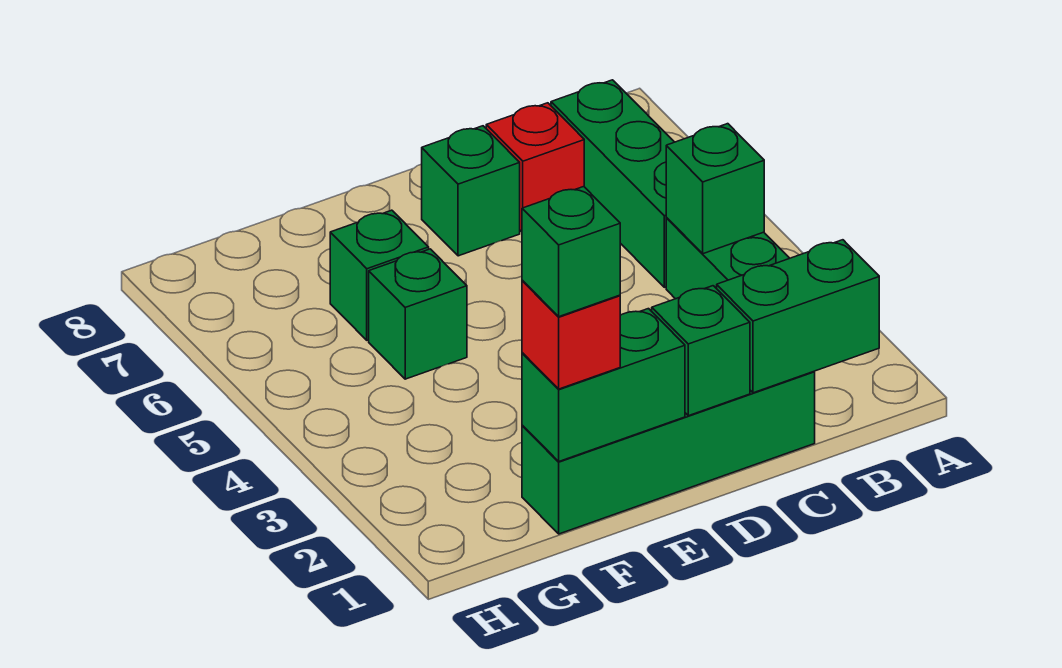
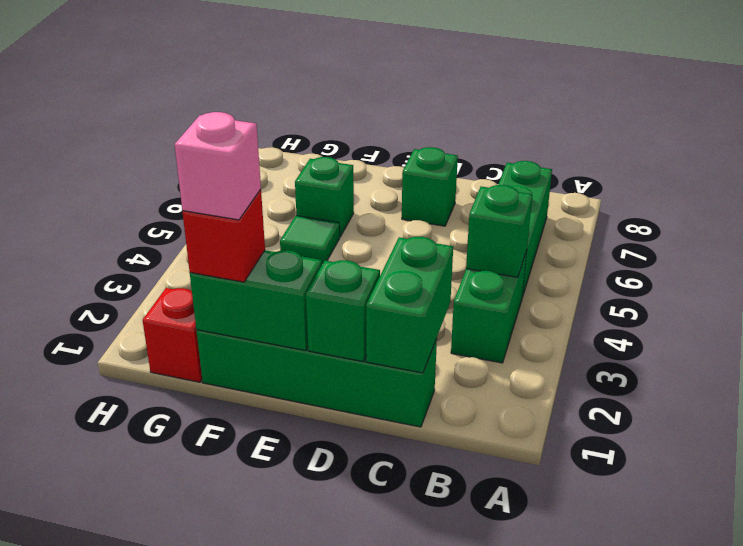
green brick B1:C1 level 2 -> green brick C1:C2 level 2
red brick C7 level 1 -> red brick G1 level 1
green brick F1 level 4 -> pink brick F1 level 4
green brick F5 level 1 -> green tile F5 level 1

